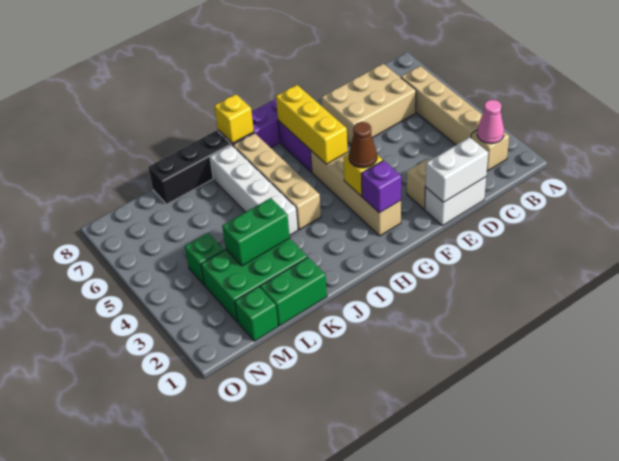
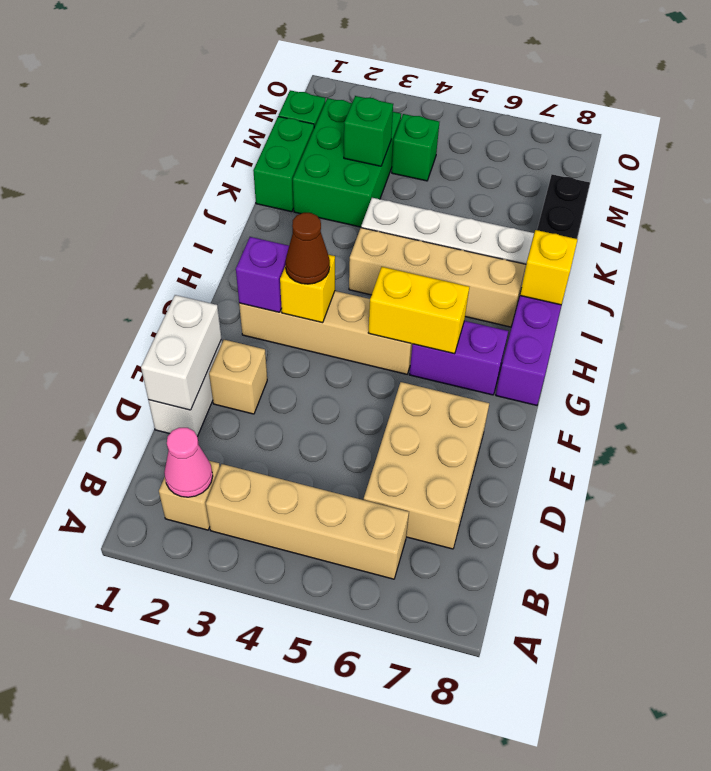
yellow brick G5:G7 level 2 -> yellow brick G5:G6 level 2
green brick K3:L3 level 2 -> green brick L3 level 2

